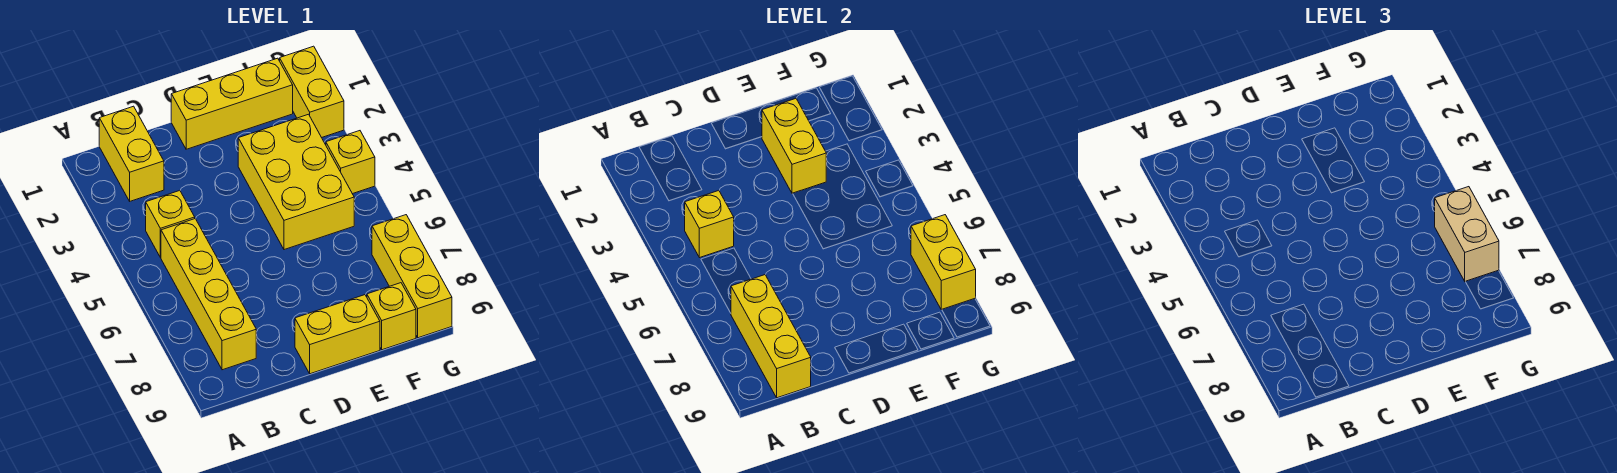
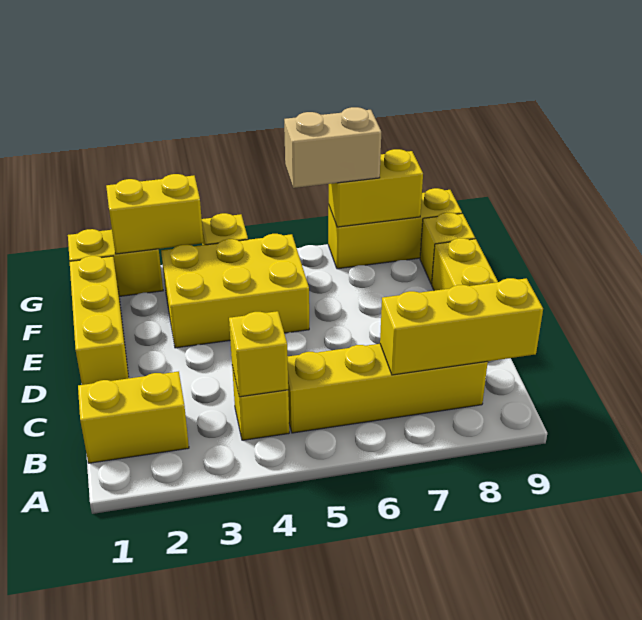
yellow brick E2:E3 level 2 -> yellow brick G2:G3 level 2

